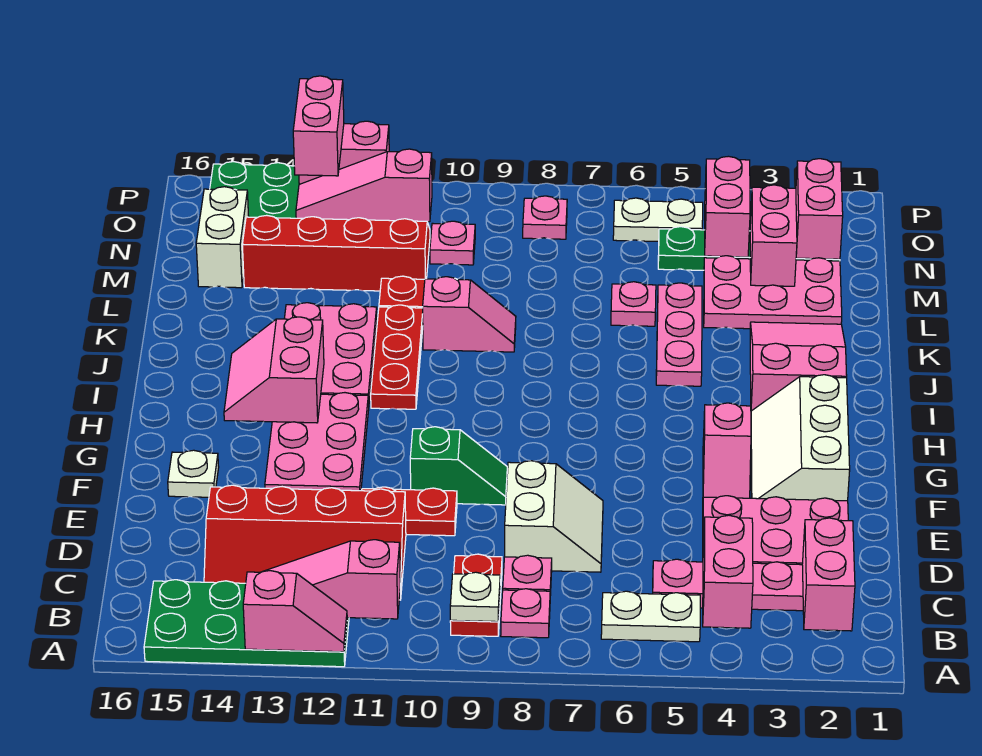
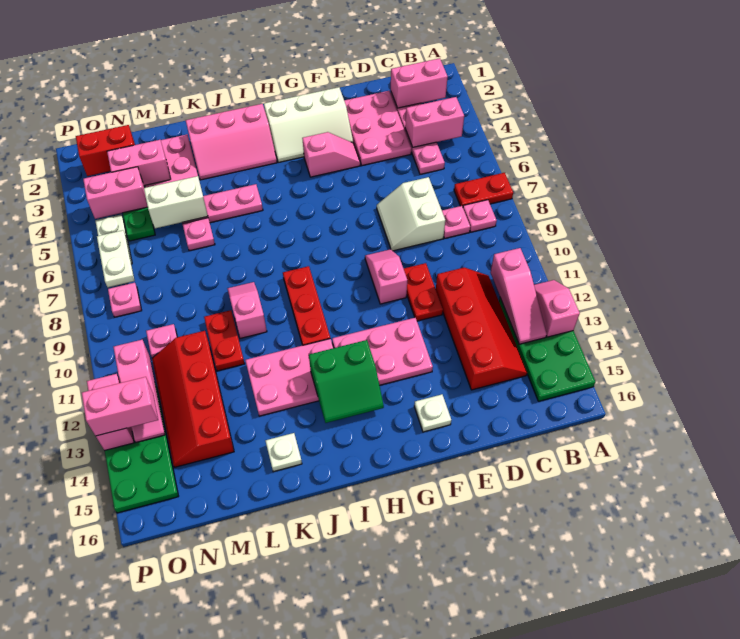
white plate B5:B6 level 1 -> white plate O6:O7 level 2
red plate B9:C9 level 1 -> red plate A7:B7 level 1
white plate B9 level 2 -> white plate K15 level 1
white slope D7:E8 level 1 top 8 -> white slope D7:E8 level 1 top D
green slope F9:F10 level 1 top 10 -> pink slope F9:F10 level 1 top 10
pink slope H13:I14 level 2 top 13 -> green slope H13:I14 level 2 top 13
pink slope I2:K3 level 1 top I -> pink slope I2:K3 level 1 top 2
red plate I11:K11 level 1 -> red plate I9:I11 level 1
white brick M15:N15 level 1 -> white brick L5:M5 level 2
pink brick N2:O2 level 2 -> red brick N2:O2 level 2

